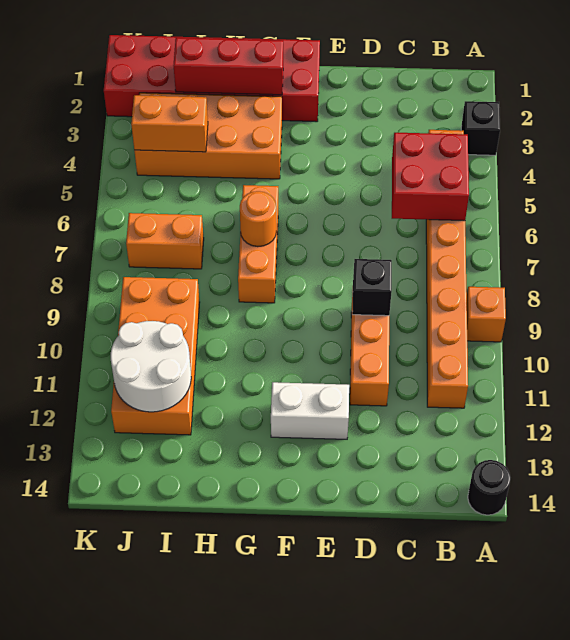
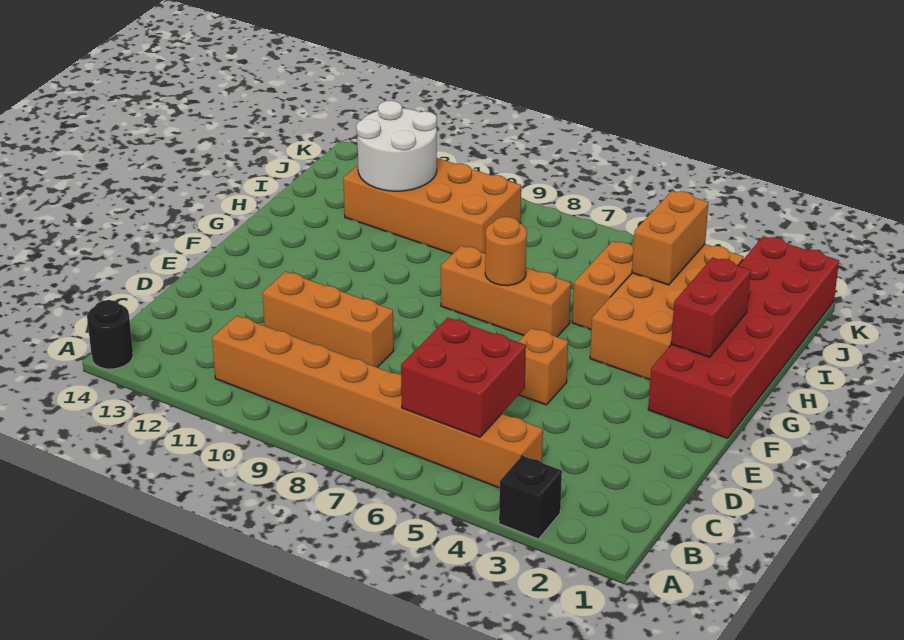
orange brick A9 level 1 -> orange brick E5 level 1
black brick D9 level 2 -> none
white brick E12:F12 level 1 -> none
red brick G2:I2 level 2 -> red brick G2:H2 level 2
orange brick I7:J7 level 1 -> orange brick H5:I5 level 1

